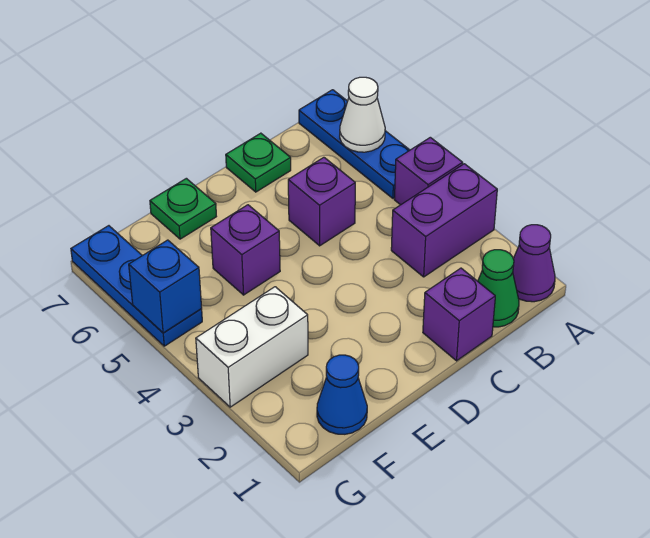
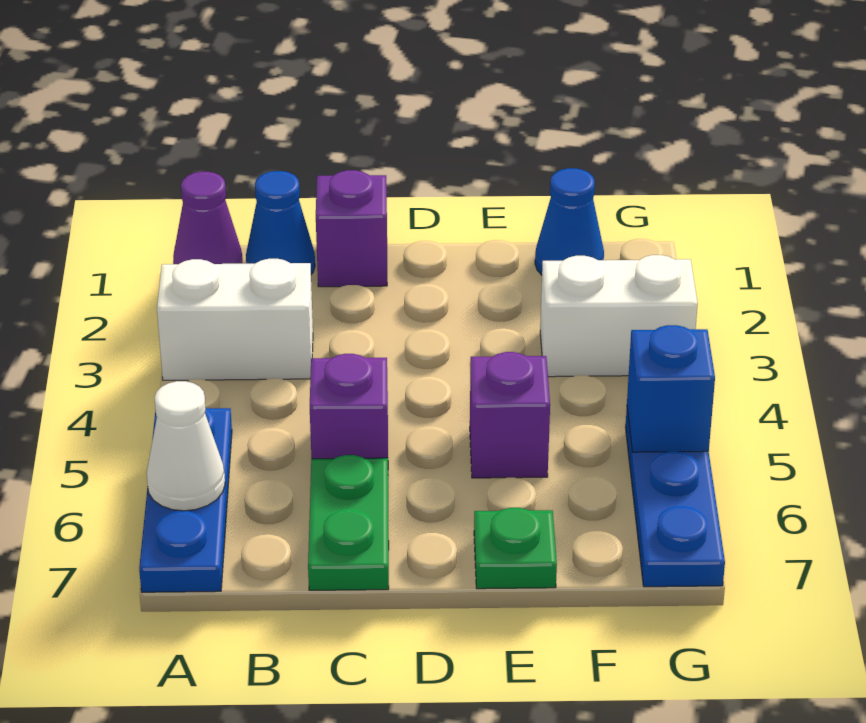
purple brick A3:B3 level 1 -> white brick A3:B3 level 1
purple brick A4 level 1 -> none
green cone B1 level 1 -> blue cone B1 level 1
green plate C7 level 1 -> green plate C6:C7 level 1

